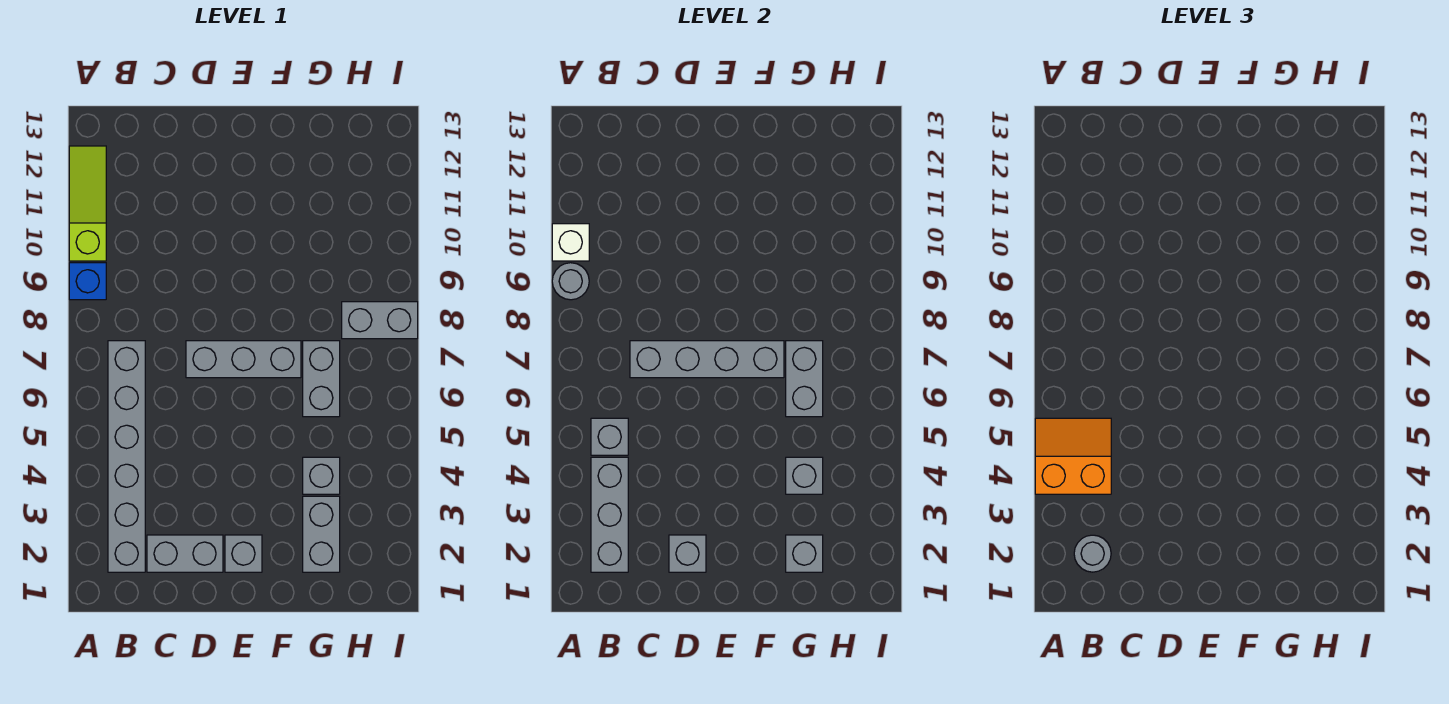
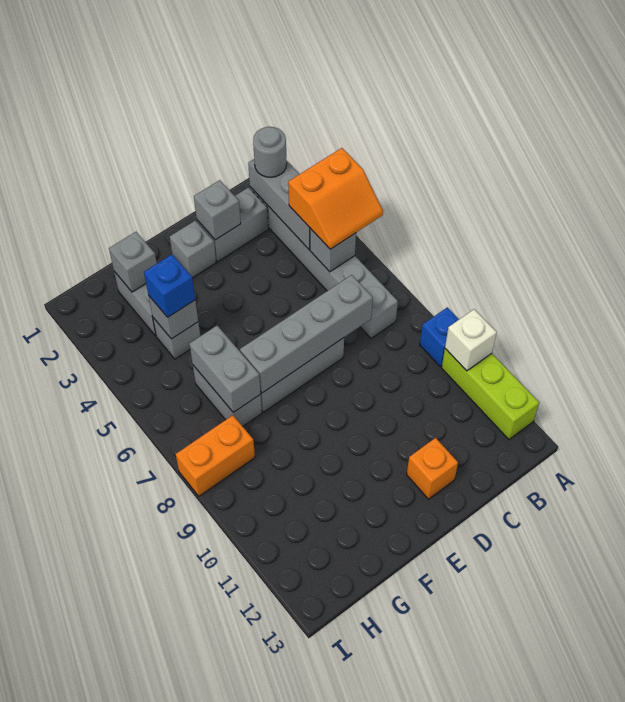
grey round brick A9 level 2 -> none
lime slope A10:A12 level 1 top 10 -> lime brick A10:A12 level 1
none -> orange brick D12 level 1
none -> blue brick G4 level 3
grey brick H8:I8 level 1 -> orange brick H8:I8 level 1

